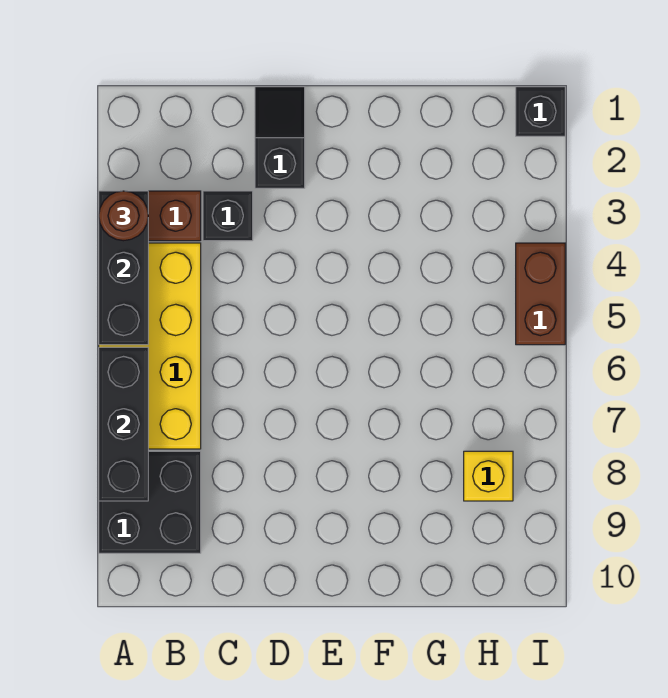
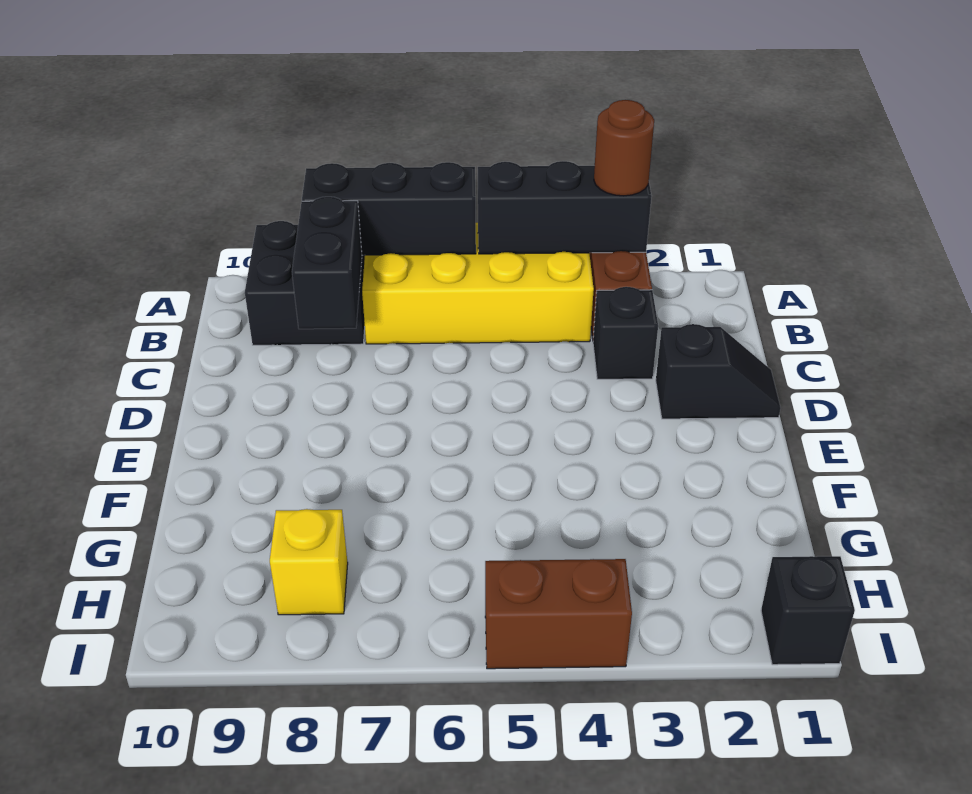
none -> black brick B8:C8 level 2

